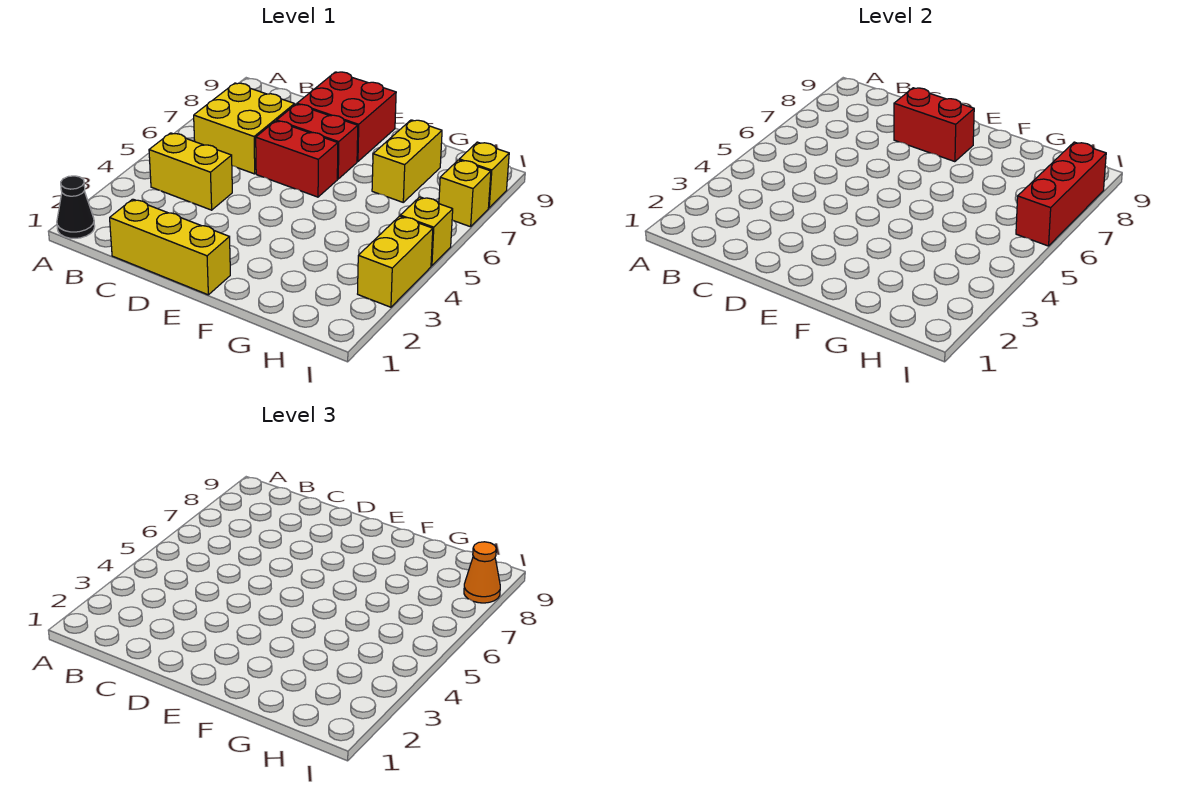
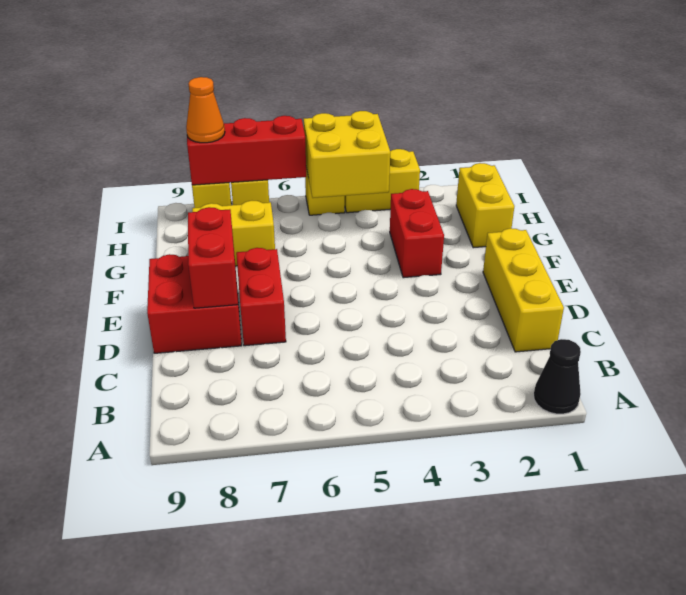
yellow brick B4:C4 level 1 -> yellow brick G1:H1 level 1
yellow brick B6:C7 level 1 -> yellow brick H4:I5 level 2
red brick D6:E6 level 1 -> red brick F3:G3 level 1

